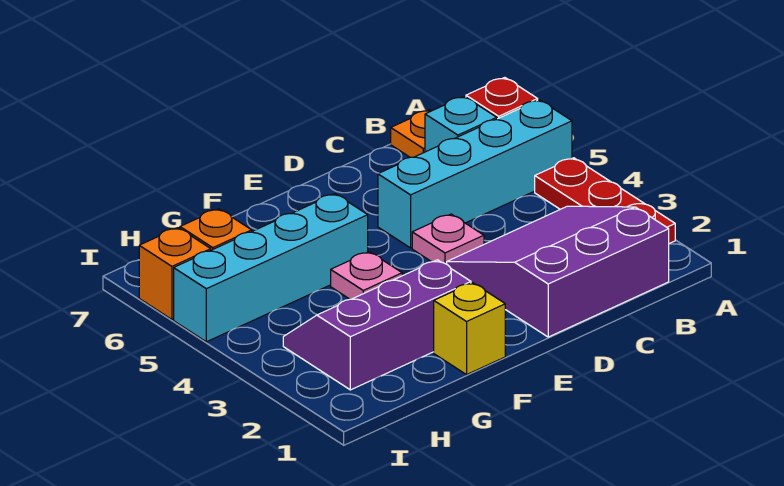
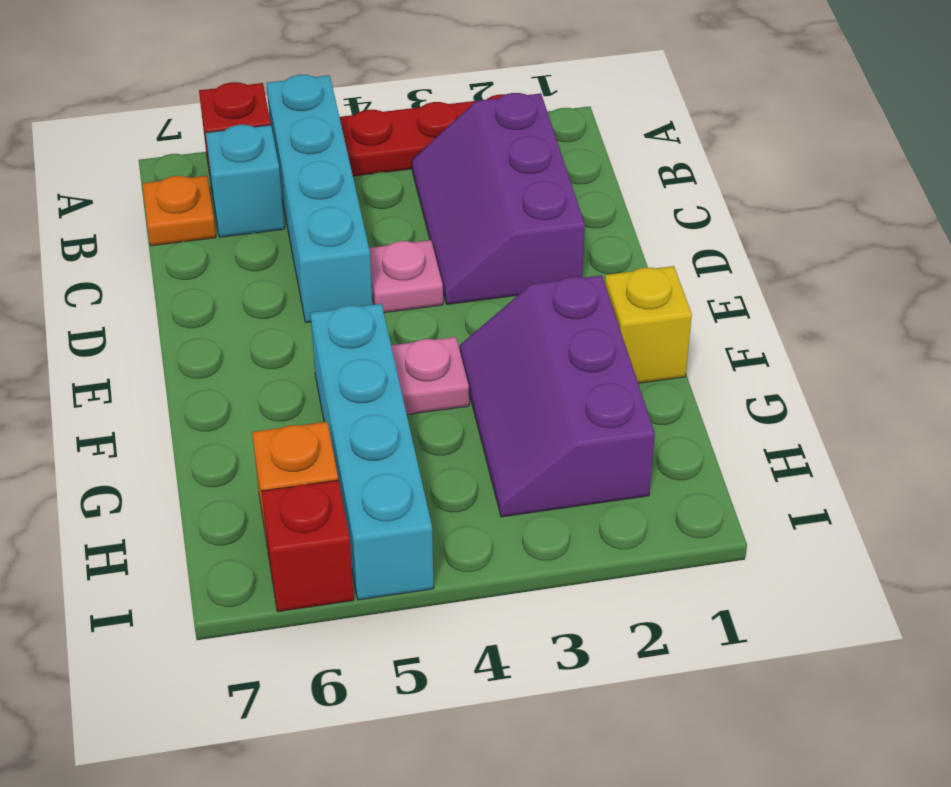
purple slope B1:D3 level 1 top 1 -> purple slope B2:D3 level 1 top 2
orange brick I6 level 1 -> red brick I6 level 1

